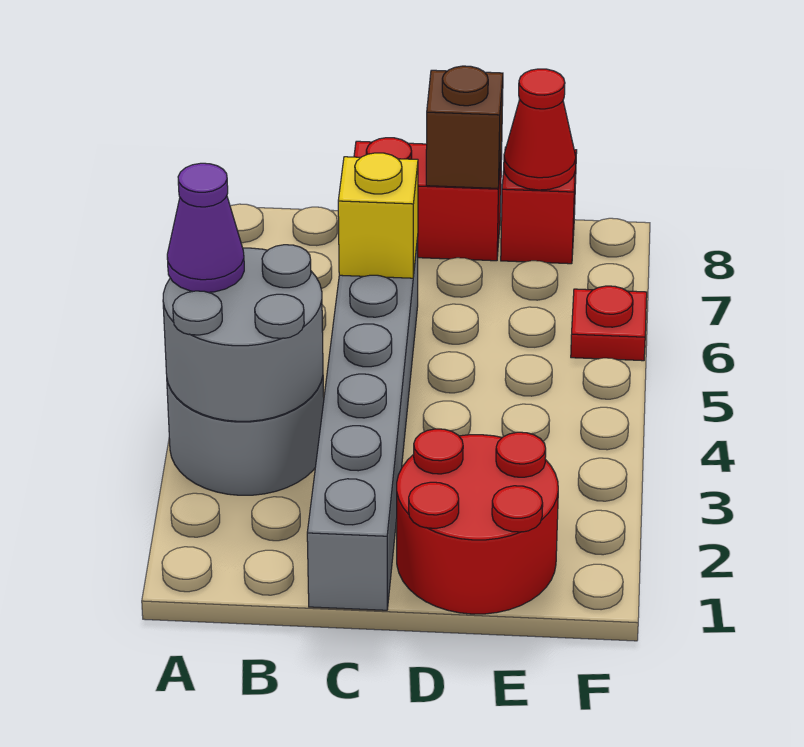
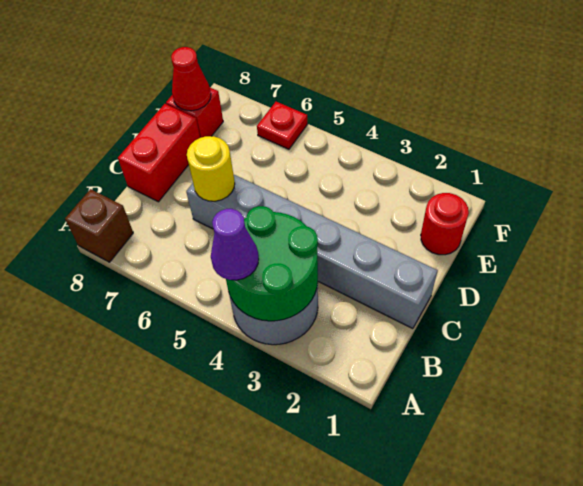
grey round brick A3:B4 level 2 -> green round brick A3:B4 level 2
yellow brick C6 level 2 -> yellow round brick C6 level 2
red round brick D1:E2 level 1 -> red round brick E1 level 1
brown brick D8 level 2 -> brown brick A8 level 1

